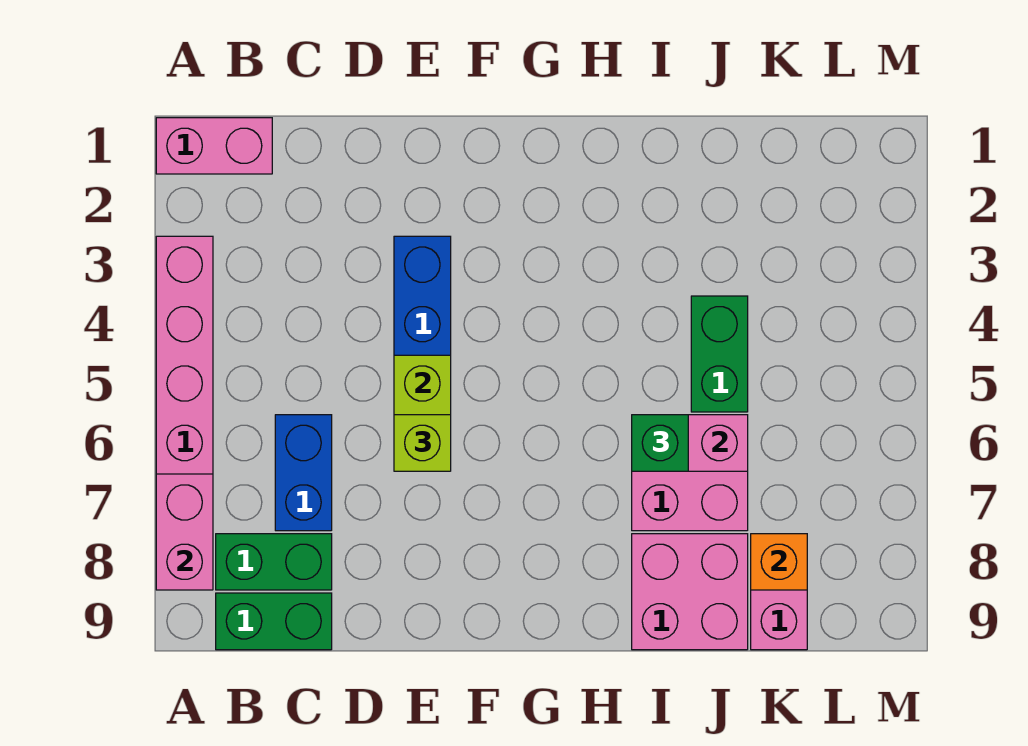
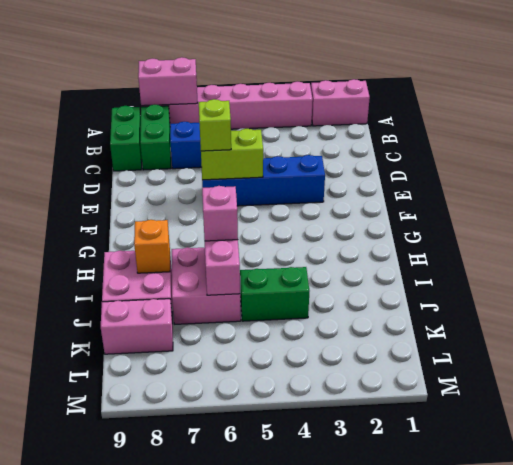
pink brick A1:B1 level 1 -> pink brick A1:A2 level 1
green brick I6 level 3 -> pink brick I6 level 3
orange brick K8 level 2 -> orange brick I8 level 2

